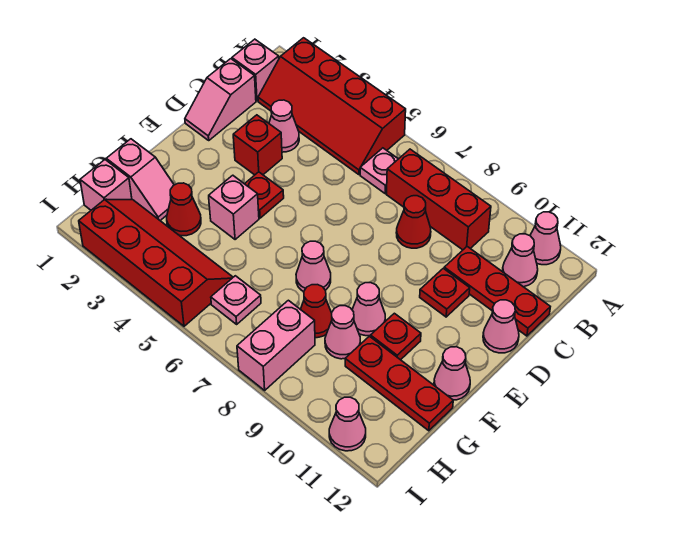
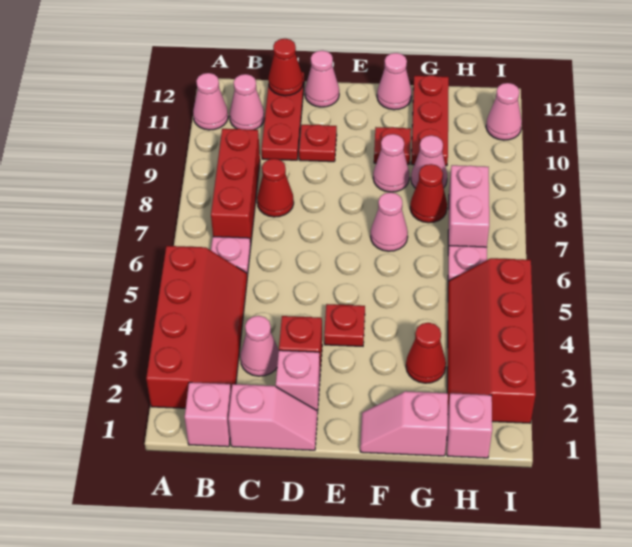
none -> red cone C12 level 2
pink brick F4 level 1 -> pink brick D2 level 1
pink slope G1:G2 level 1 top 1 -> pink slope F1:G1 level 1 top G
pink brick H8:I8 level 1 -> pink brick H7:H8 level 1

